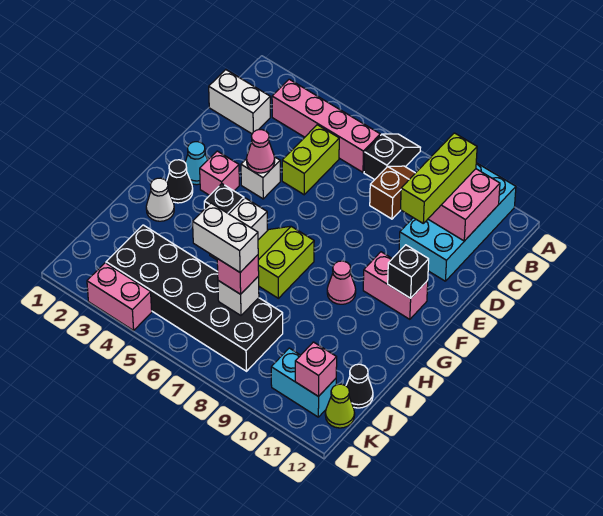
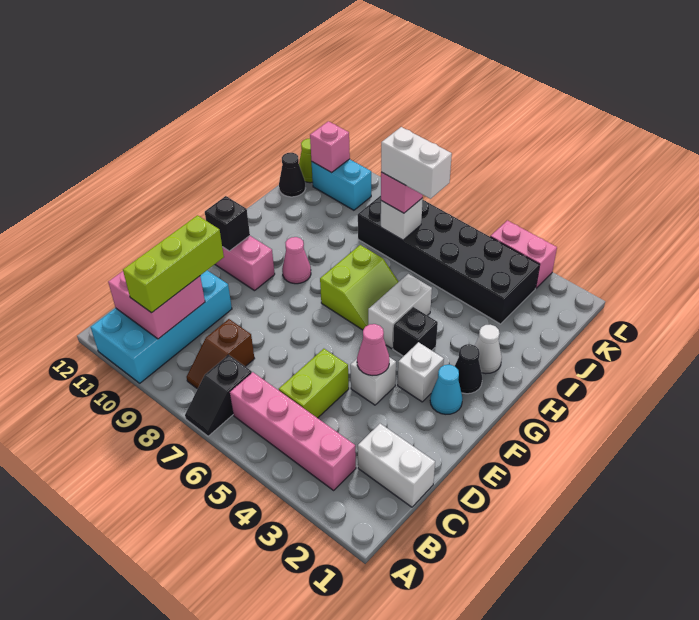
pink brick F3 level 1 -> white brick F3 level 1

